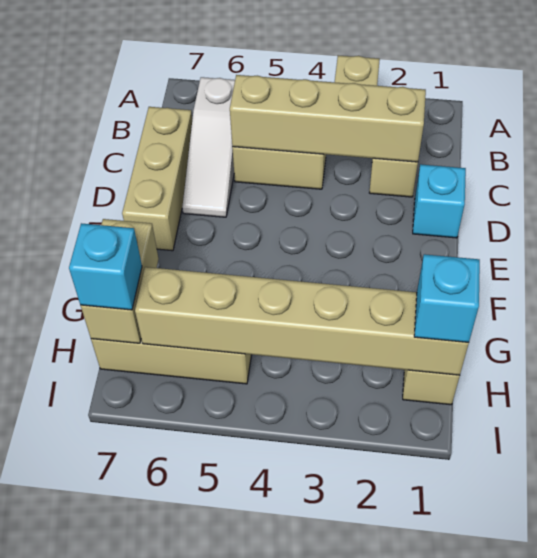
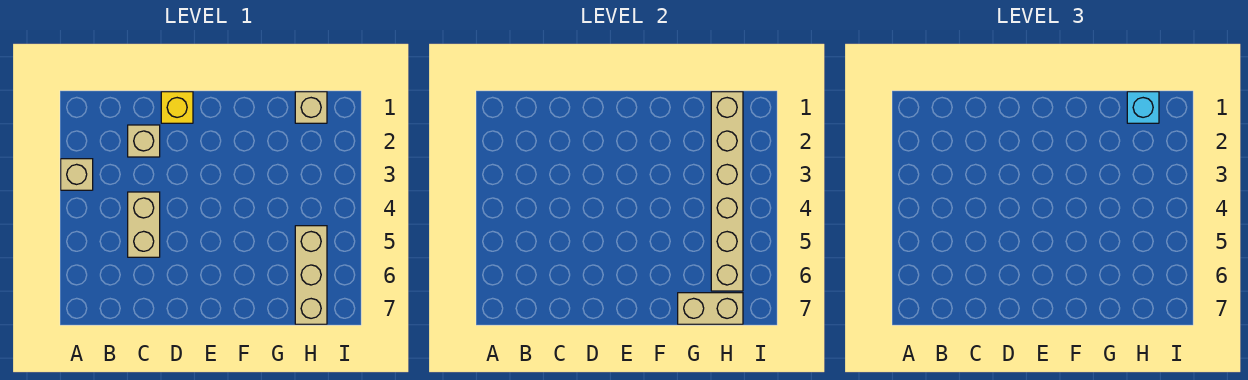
white slope B6:D6 level 1 top B -> none
tan brick C2:C5 level 2 -> none
tan brick C7:E7 level 1 -> none
cyan brick D1 level 1 -> yellow brick D1 level 1
cyan brick H7 level 3 -> none

